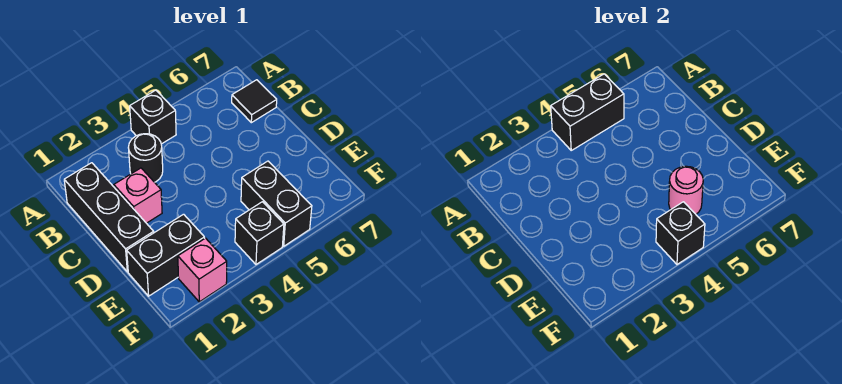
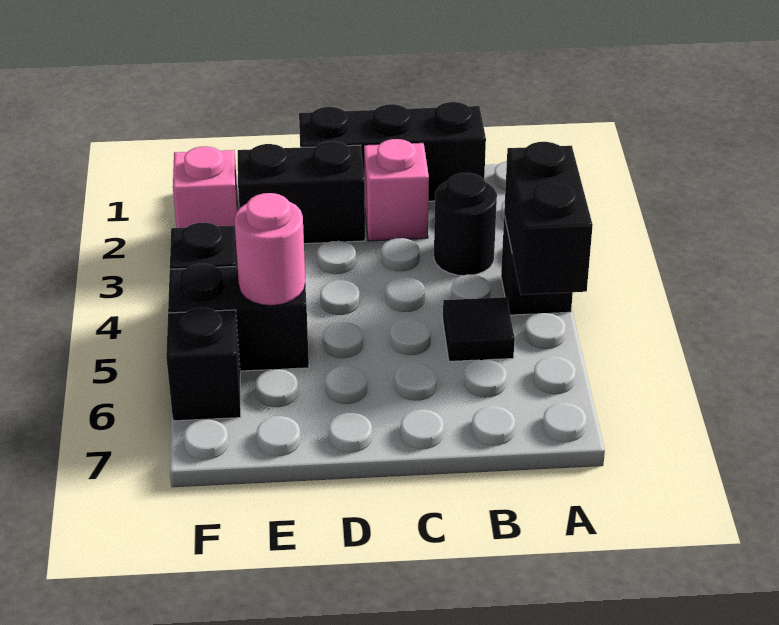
black tile B7 level 1 -> black tile B5 level 1
black brick E1:E2 level 1 -> black brick D2:E2 level 1
black brick F4 level 2 -> black brick F6 level 1

